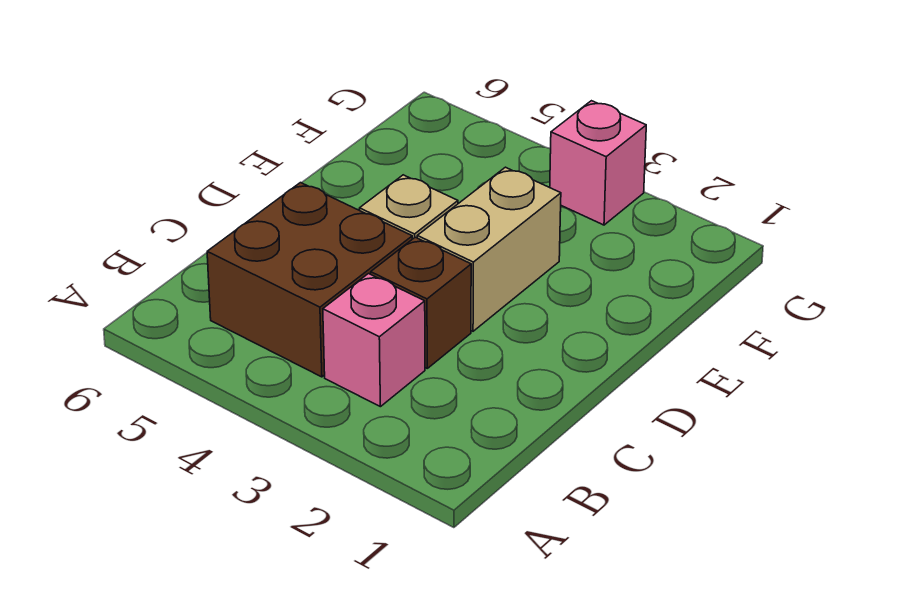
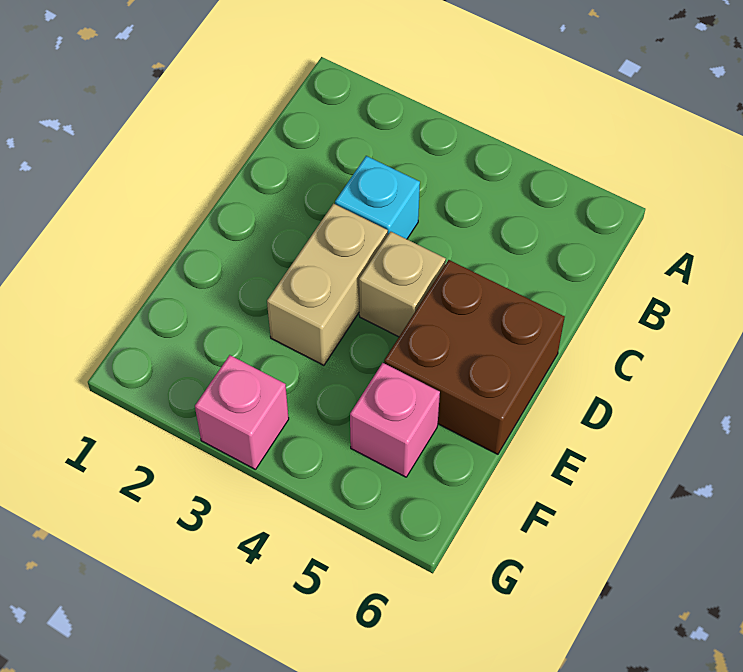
pink brick B3 level 1 -> pink brick F5 level 1
brown brick B4:C5 level 1 -> brown brick D5:E6 level 1
brown brick C3 level 1 -> cyan brick C3 level 1

